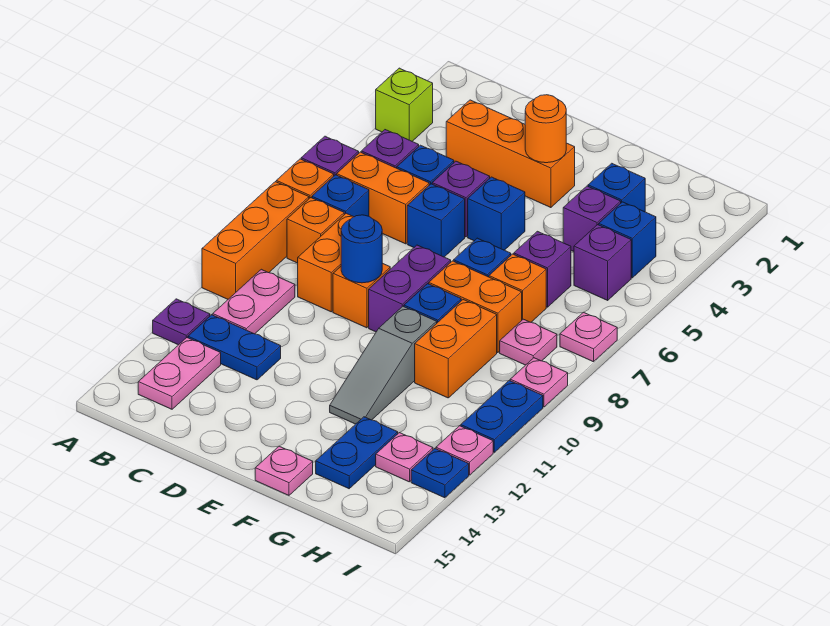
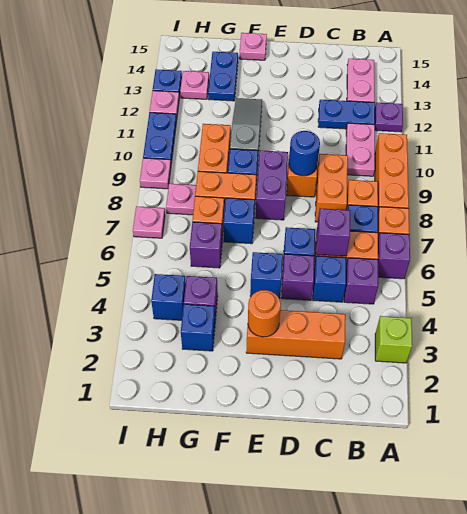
purple brick H5 level 1 -> purple brick C6 level 2

